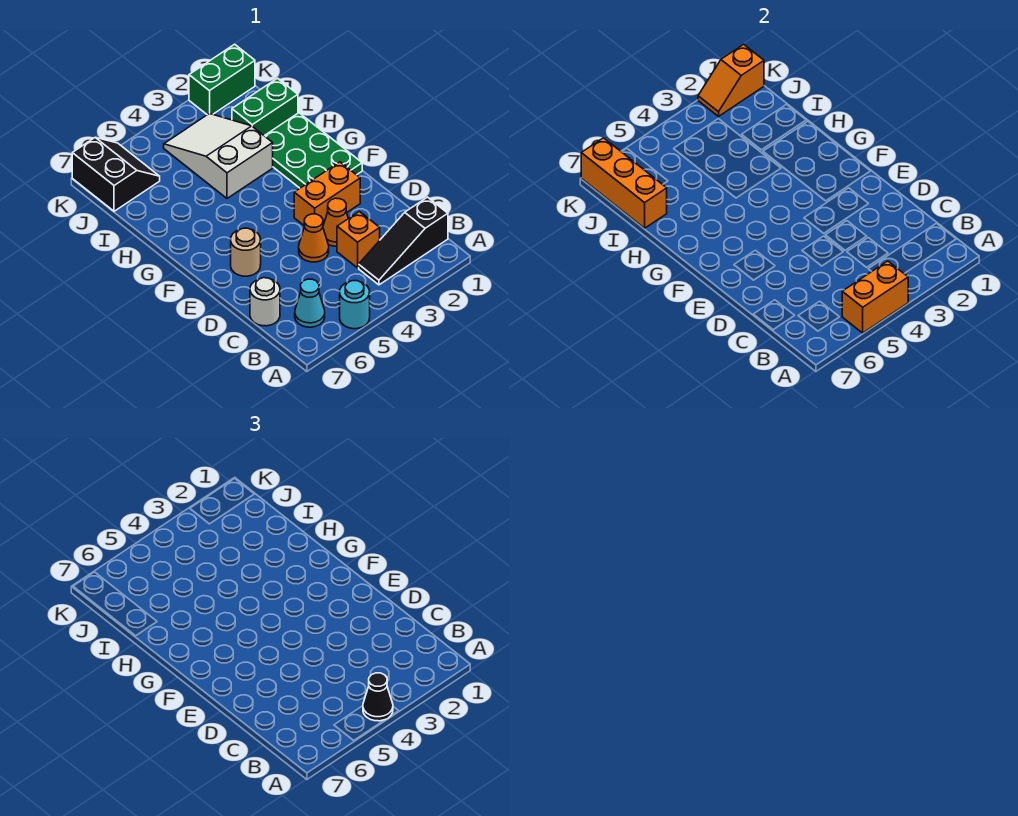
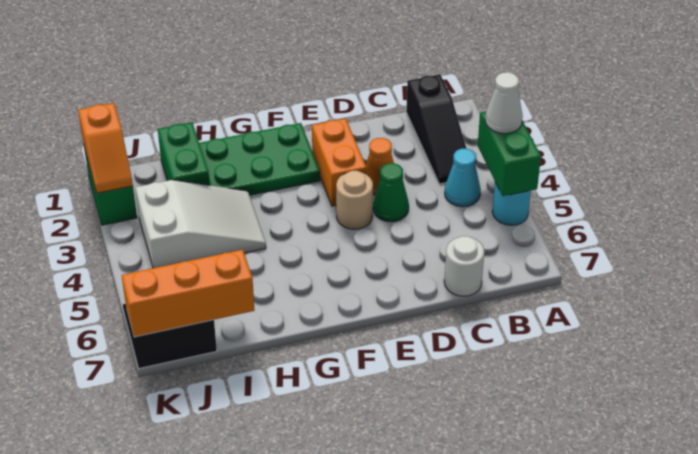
orange brick A4:A5 level 2 -> green brick A4:A5 level 2
black cone A4 level 3 -> white cone A4 level 3
cyan cone B6 level 1 -> cyan cone B4 level 1
orange brick C3 level 1 -> none
orange cone D4 level 1 -> green cone D4 level 1
tan round brick E6 level 1 -> tan round brick E4 level 1
white slope H3:J4 level 1 top H -> white slope H3:J4 level 1 top J

